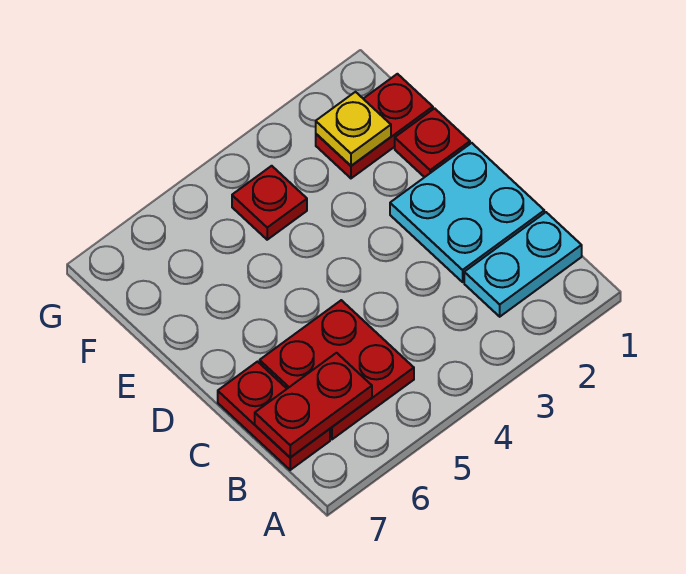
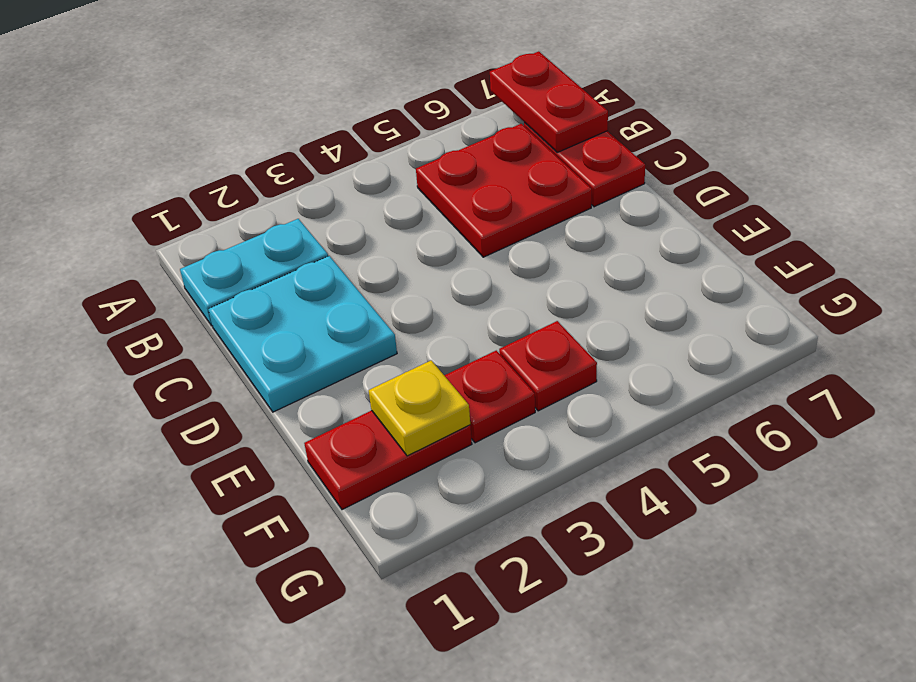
red plate B6:B7 level 2 -> red plate A7:B7 level 2
red plate E1 level 1 -> red plate F3 level 1

